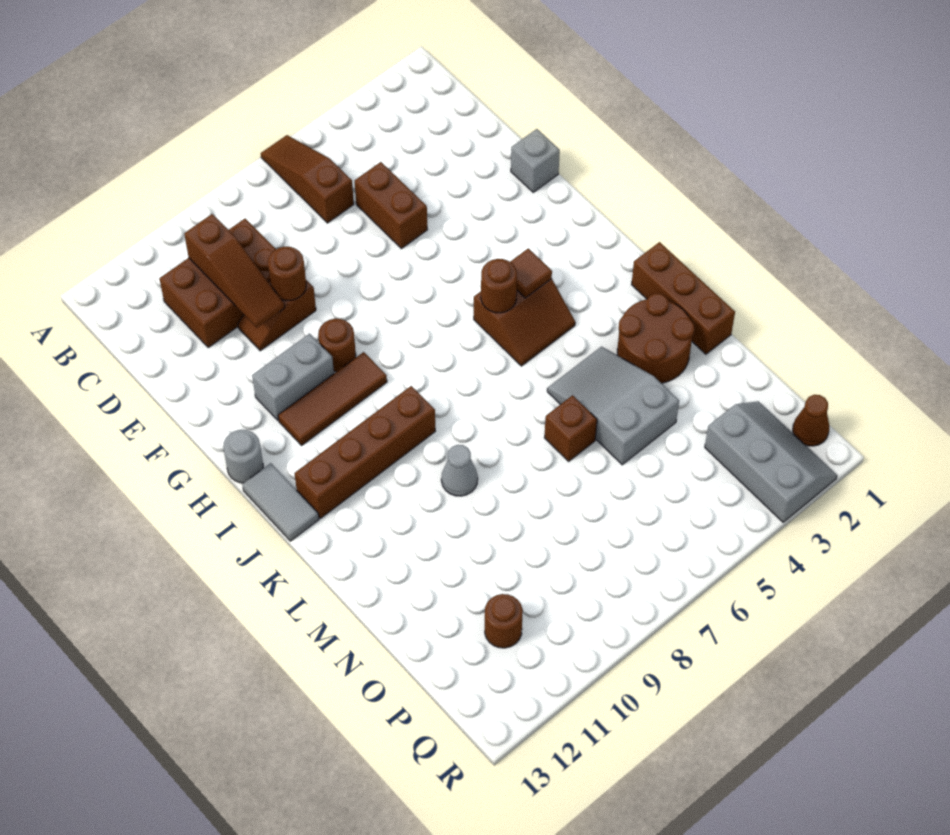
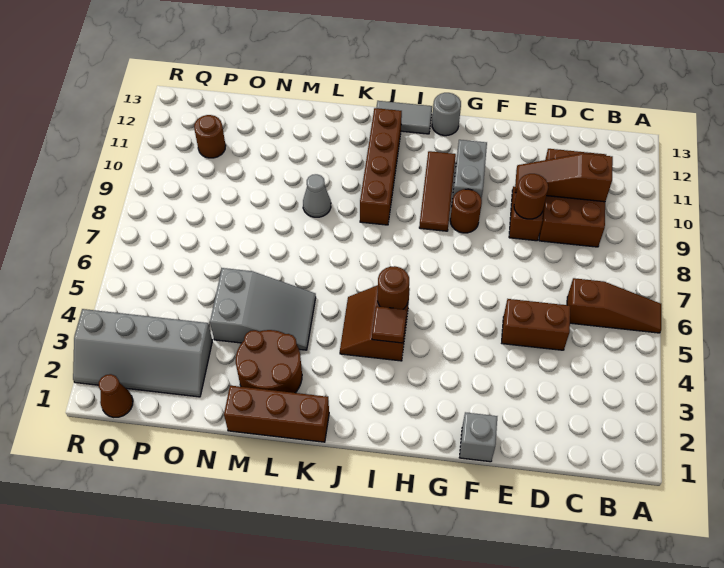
brown brick M6 level 1 -> none
grey slope P2:R3 level 1 top 3 -> grey slope O2:R3 level 1 top 3

